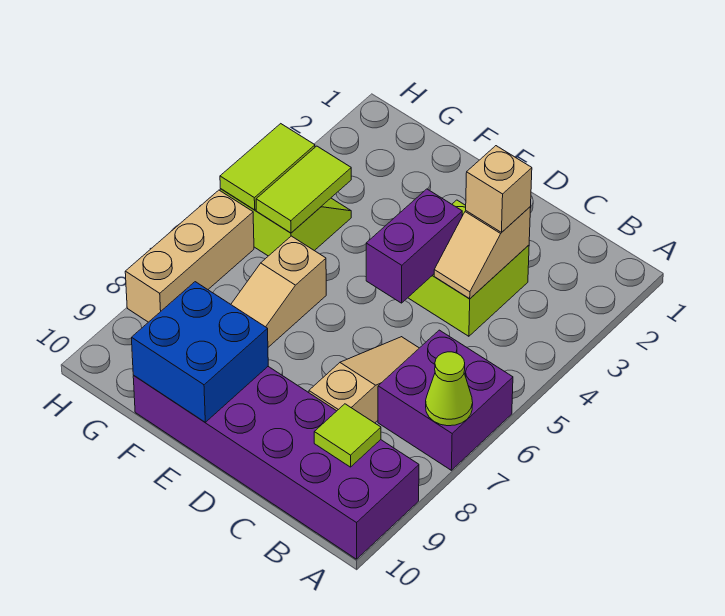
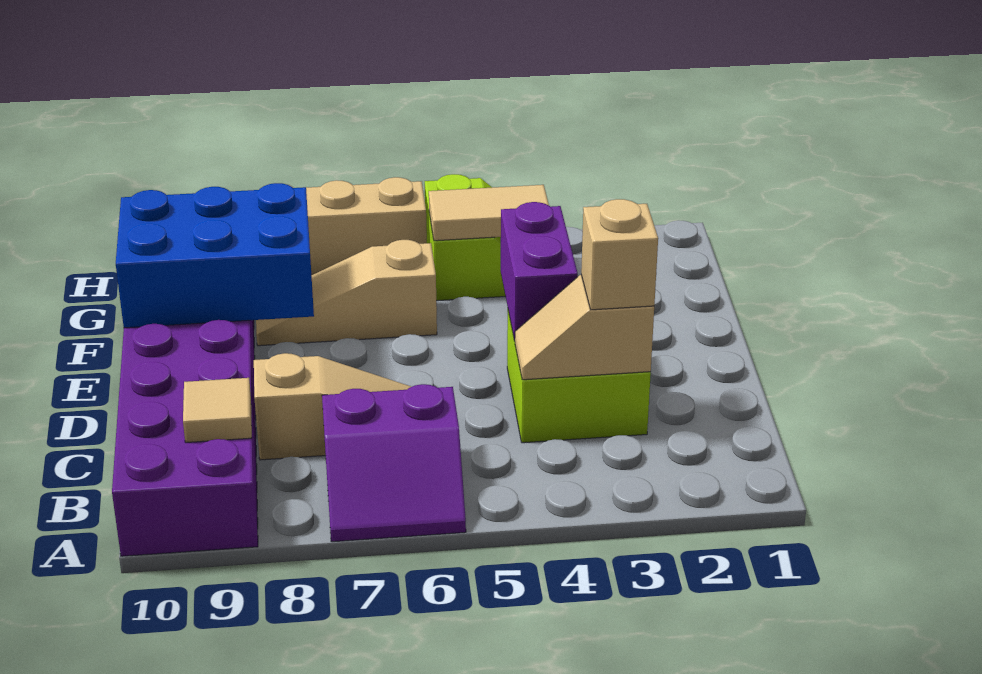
purple brick A6:B7 level 1 -> purple slope A6:B7 level 1 top B
lime cone A7 level 2 -> none
lime tile B9 level 2 -> tan tile B9 level 2
purple brick D4:D5 level 2 -> purple brick D4:E4 level 2
blue brick E9:F10 level 2 -> blue brick E8:F10 level 2
lime tile G4:G5 level 2 -> tan tile G4:G5 level 2
lime tile H4:H5 level 2 -> none

